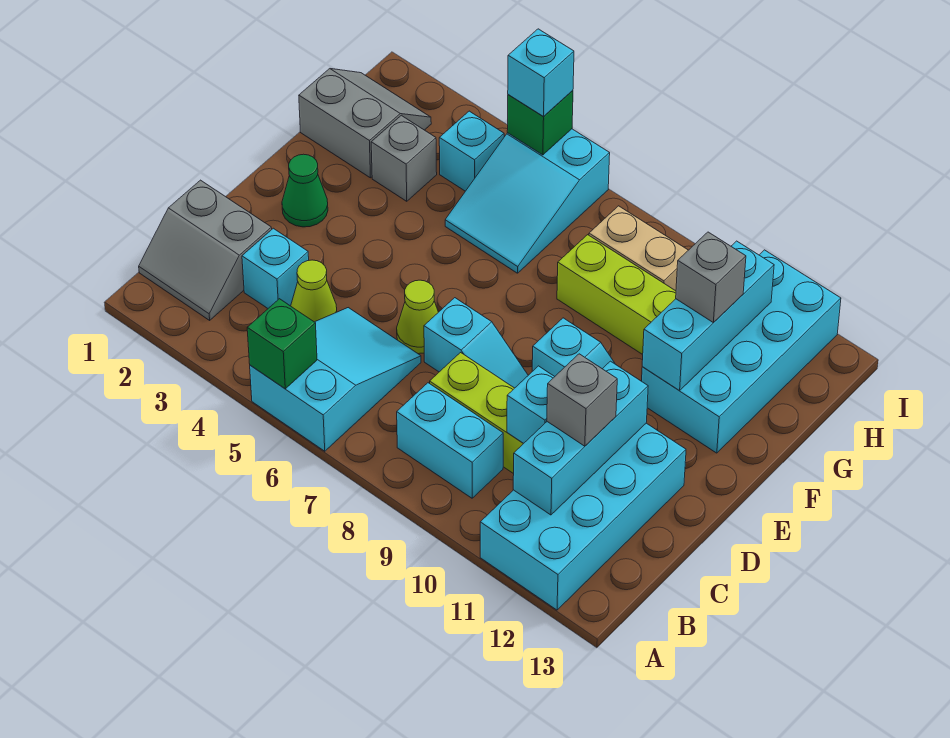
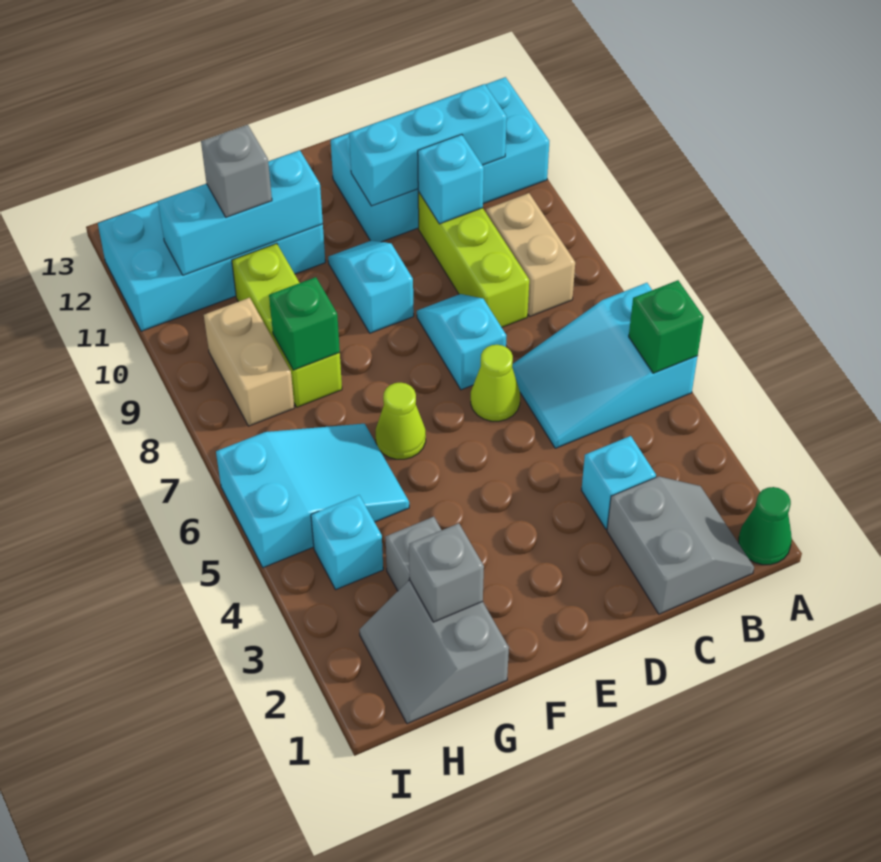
cyan brick B8:B9 level 1 -> tan brick B8:B9 level 1
lime cone C4 level 1 -> lime cone F6 level 1
grey brick C11 level 3 -> grey brick G2 level 2
green cone E2 level 1 -> green cone A1 level 1
green brick I5 level 2 -> green brick G8 level 2
cyan brick I5 level 3 -> none

